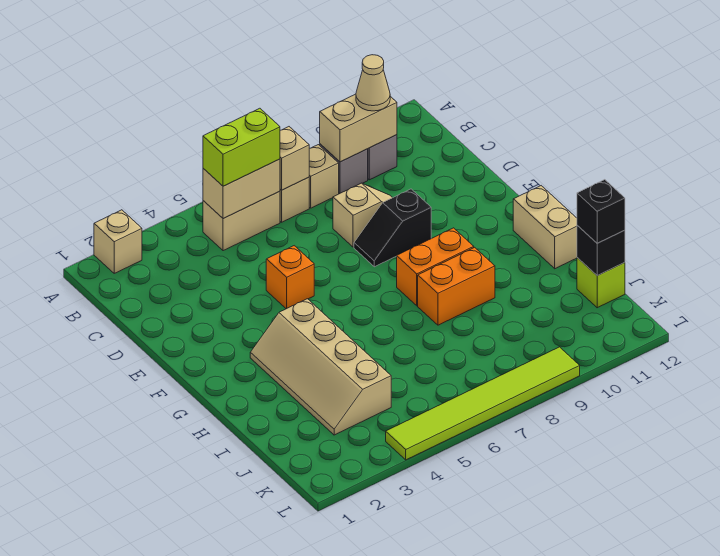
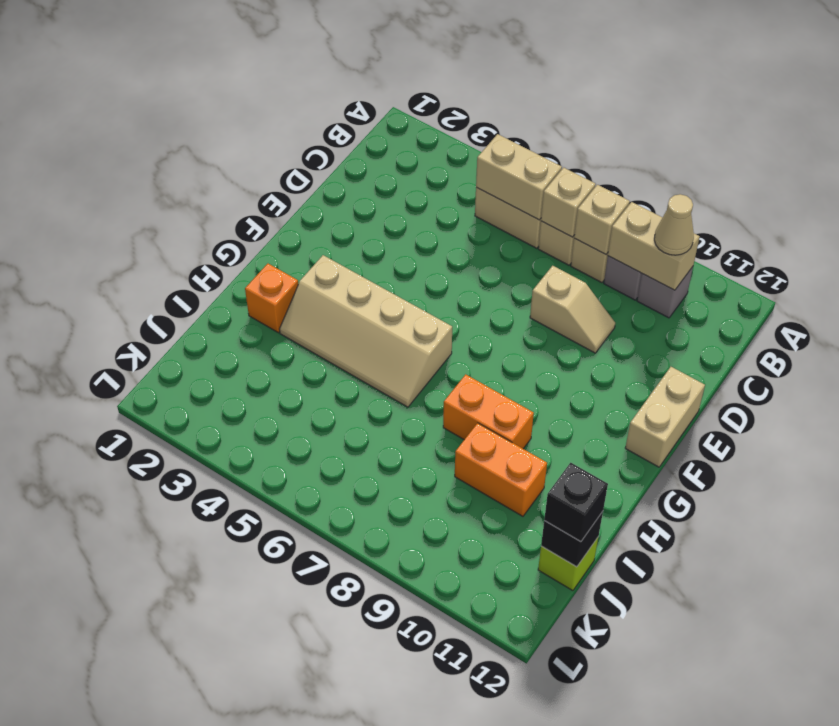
tan brick A2 level 1 -> tan brick B8 level 2
lime brick B5:B6 level 3 -> none
orange brick E5 level 1 -> orange brick H2 level 1
black slope E8:E9 level 1 top 9 -> none
tan slope G3:J4 level 1 top 4 -> tan slope G3:H6 level 1 top G
orange brick G8:G9 level 1 -> orange brick I9:I10 level 1
tan brick G12:H12 level 1 -> tan brick E12:F12 level 1
lime tile L4:L9 level 1 -> none

